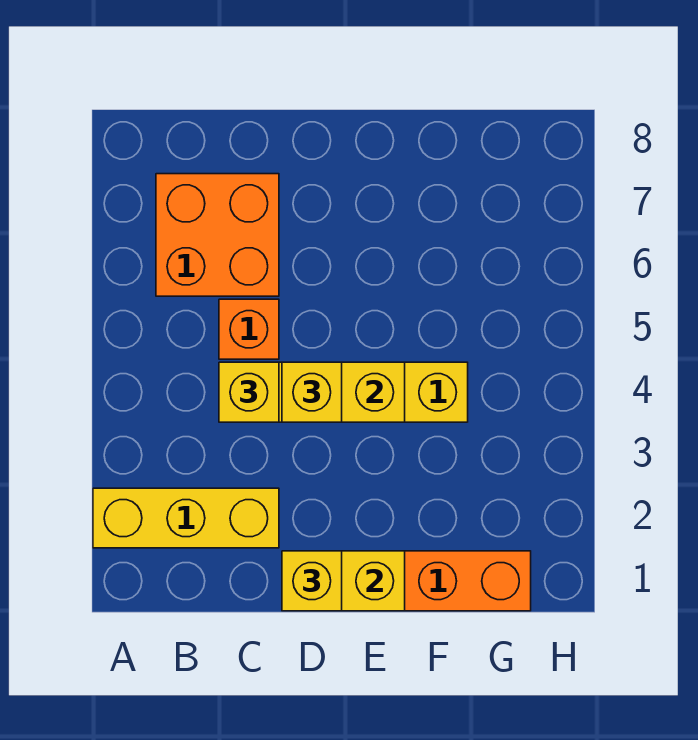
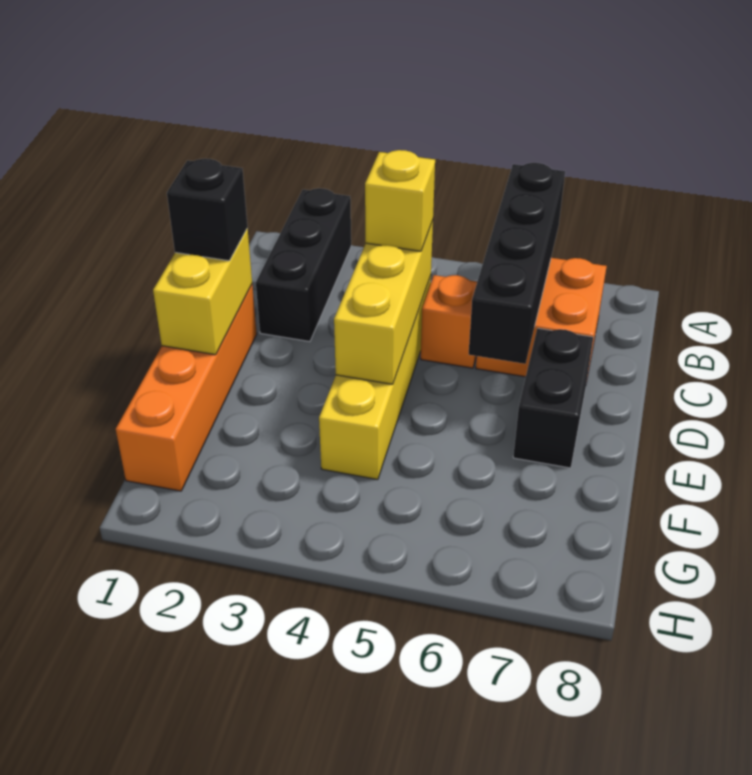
yellow brick A2:C2 level 1 -> black brick A2:C2 level 1
none -> black brick A6:D6 level 2
yellow brick D1 level 3 -> black brick D1 level 3
yellow brick D4 level 3 -> none
none -> black brick D7:E7 level 1

